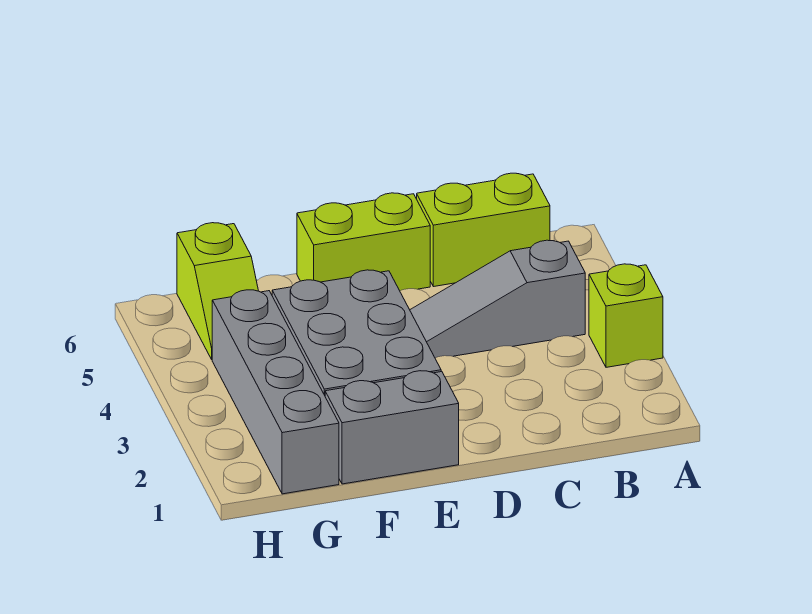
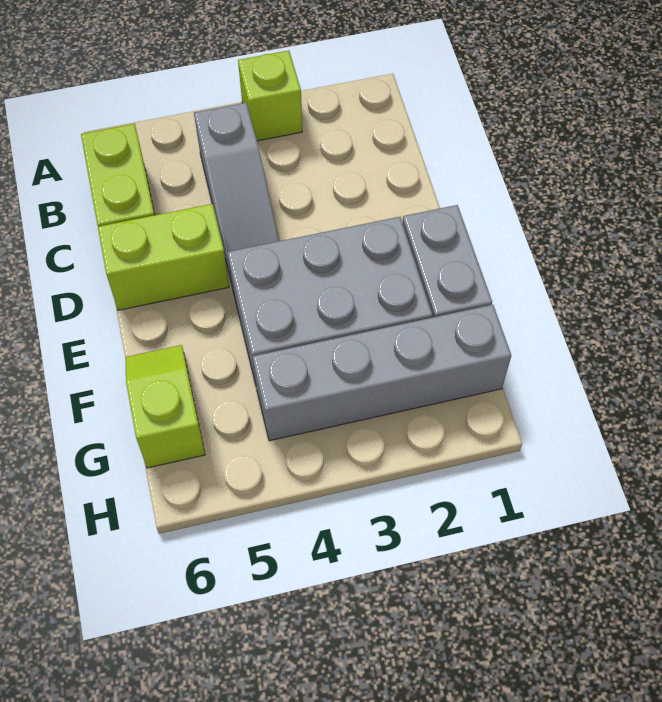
lime brick D6:E6 level 1 -> lime brick D5:D6 level 1
lime slope G5:G6 level 1 top 6 -> lime slope F6:G6 level 1 top G

